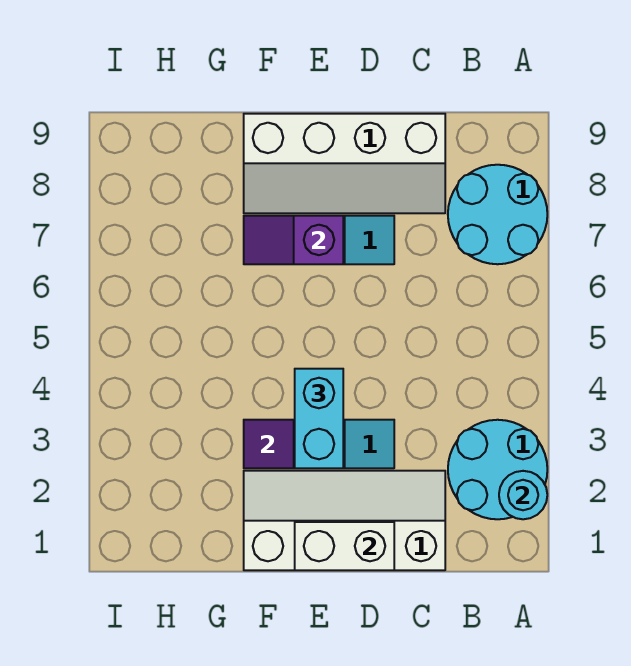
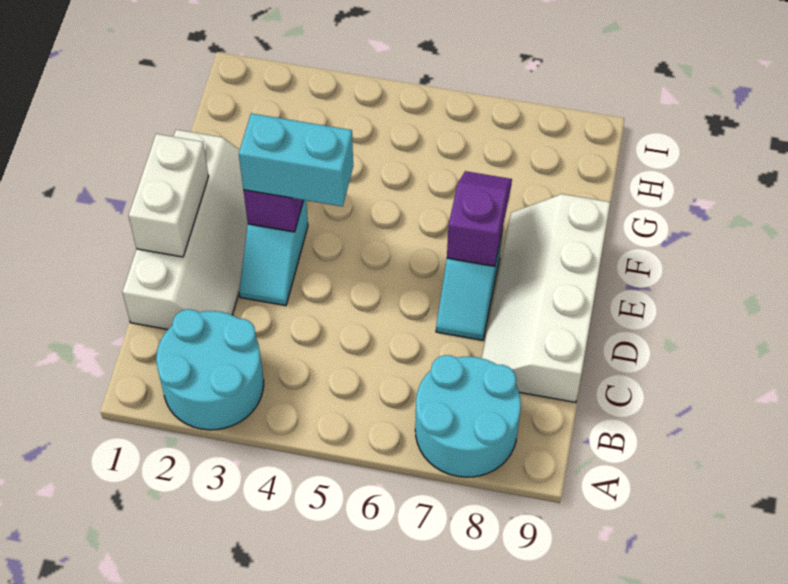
cyan round brick A2 level 2 -> none

